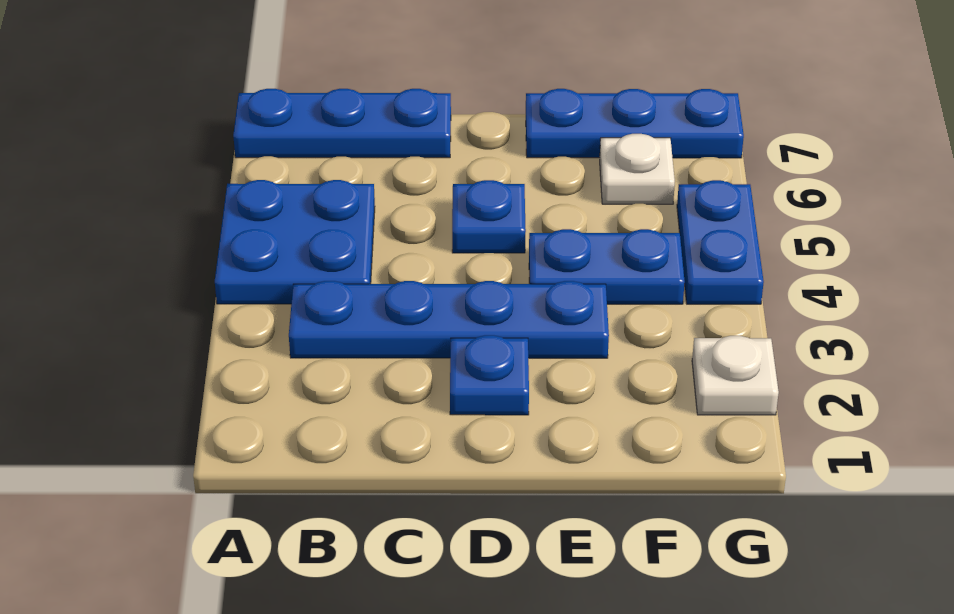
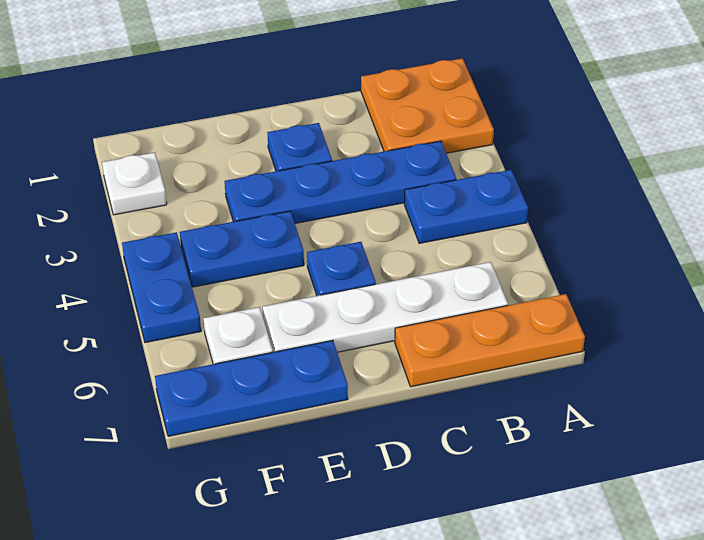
none -> orange plate A1:B2 level 1
blue plate A4:B5 level 1 -> blue plate A4:B4 level 1
blue plate A7:C7 level 1 -> orange plate A7:C7 level 1
none -> white plate B6:E6 level 1

